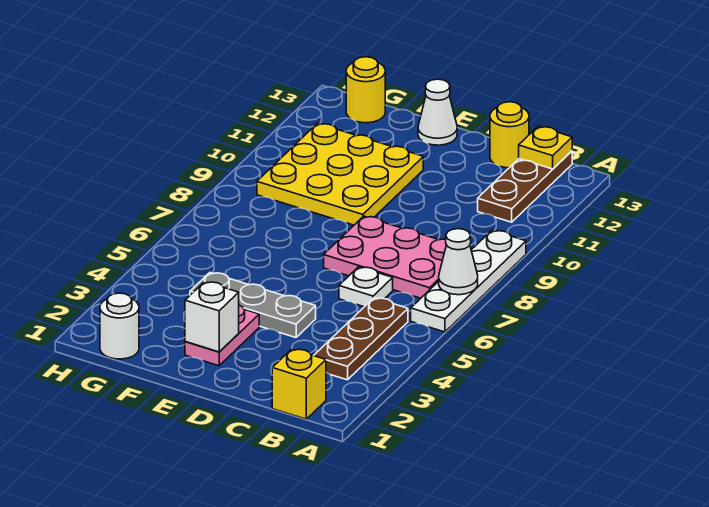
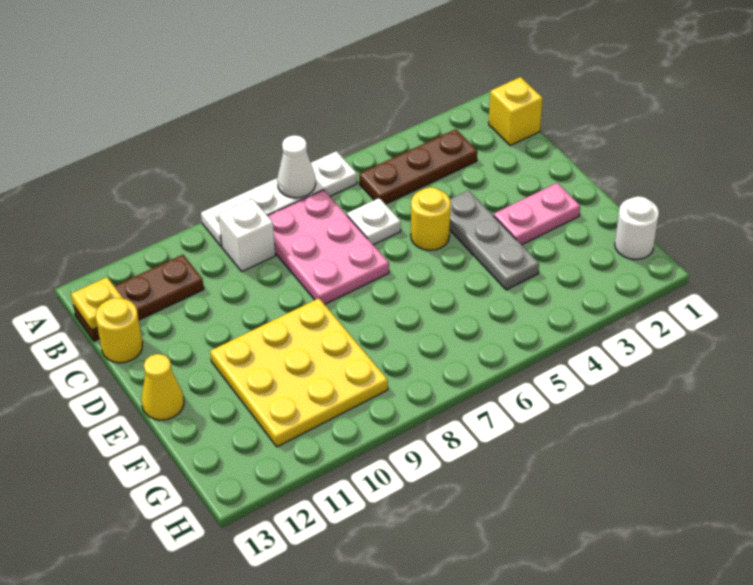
white brick E2 level 2 -> white brick B9 level 1
white cone E13 level 1 -> yellow cone E13 level 1
yellow round brick G13 level 1 -> yellow round brick D5 level 1

